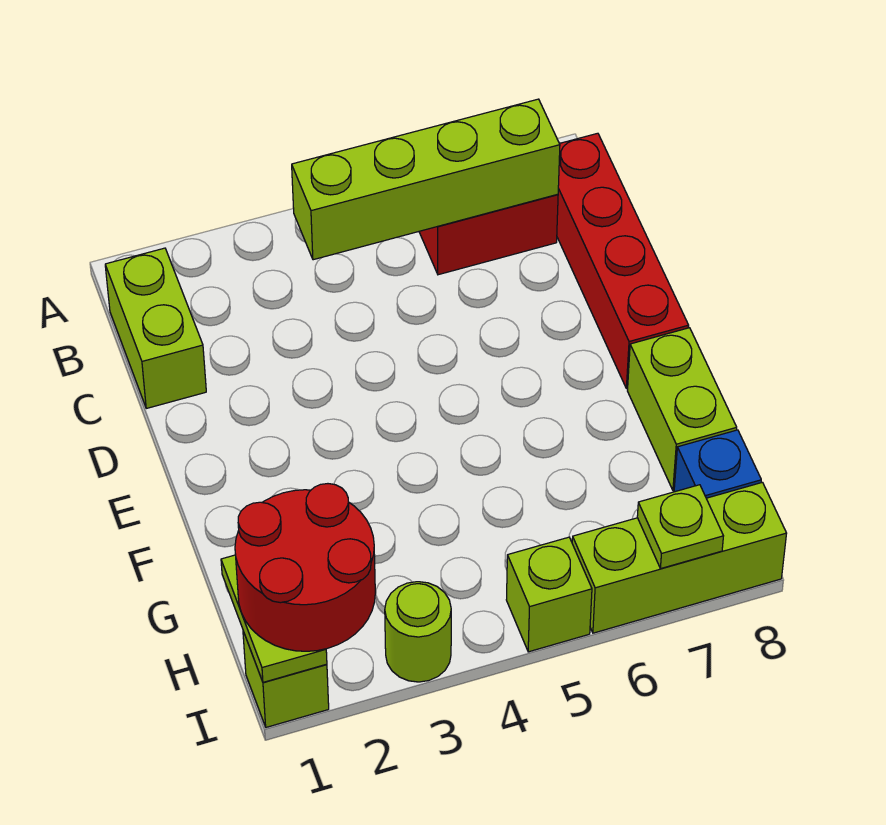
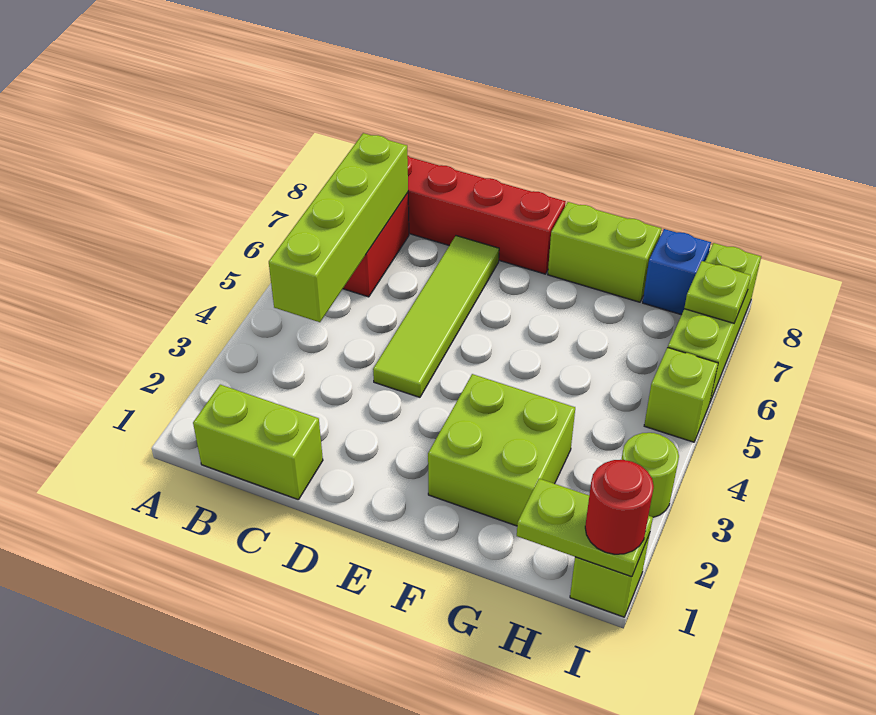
none -> lime tile D4:D7 level 1
none -> lime brick F2:G3 level 1
red round brick H1:I2 level 3 -> red round brick I1 level 3

